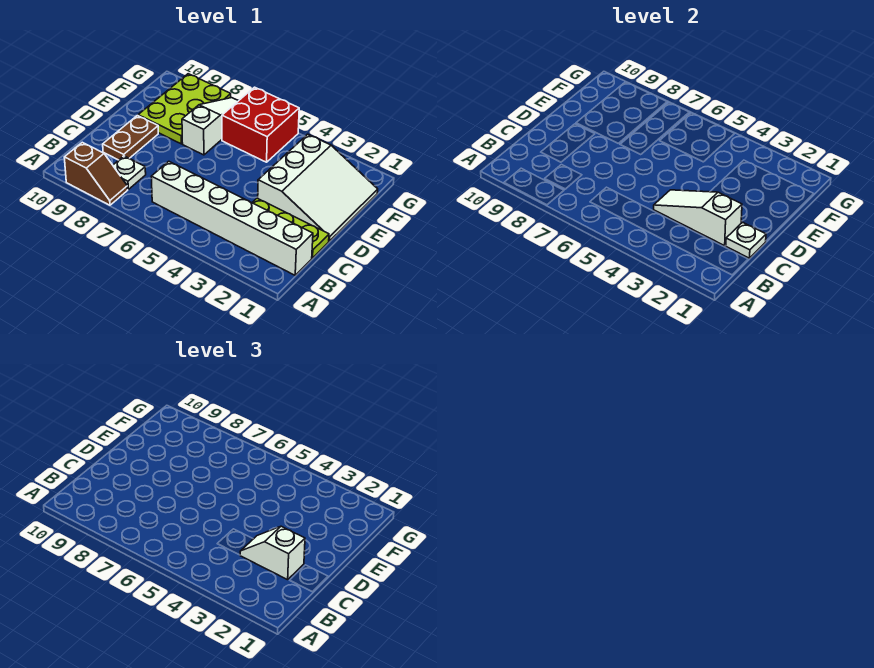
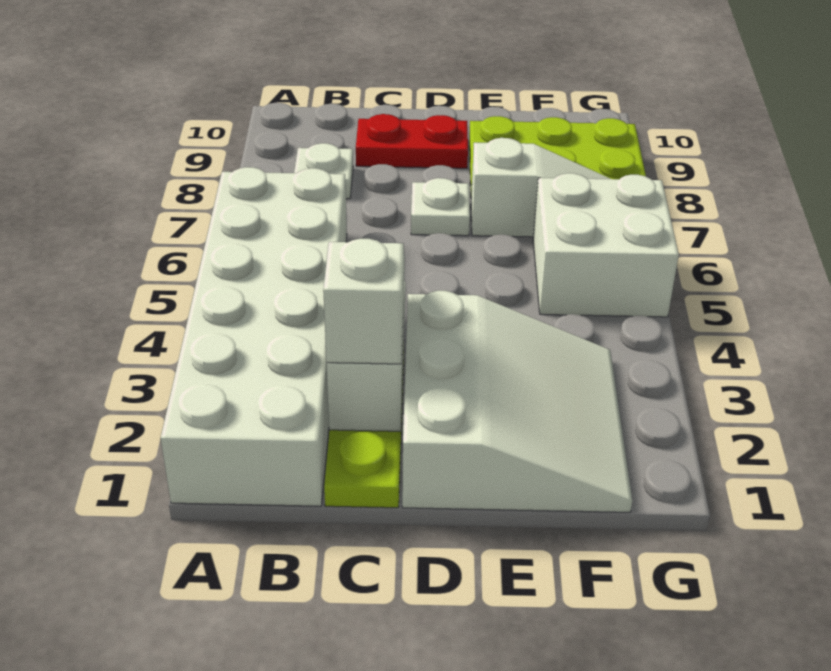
brown slope A8:A9 level 1 top 9 -> none
white brick B1:B6 level 1 -> white brick A1:B6 level 1
white plate C1 level 2 -> white plate D7 level 1
brown plate C9:D9 level 1 -> red plate C9:D9 level 1
white slope D1:F3 level 1 top 3 -> white slope D1:F3 level 1 top D
red brick F5:G6 level 1 -> white brick F5:G6 level 1

